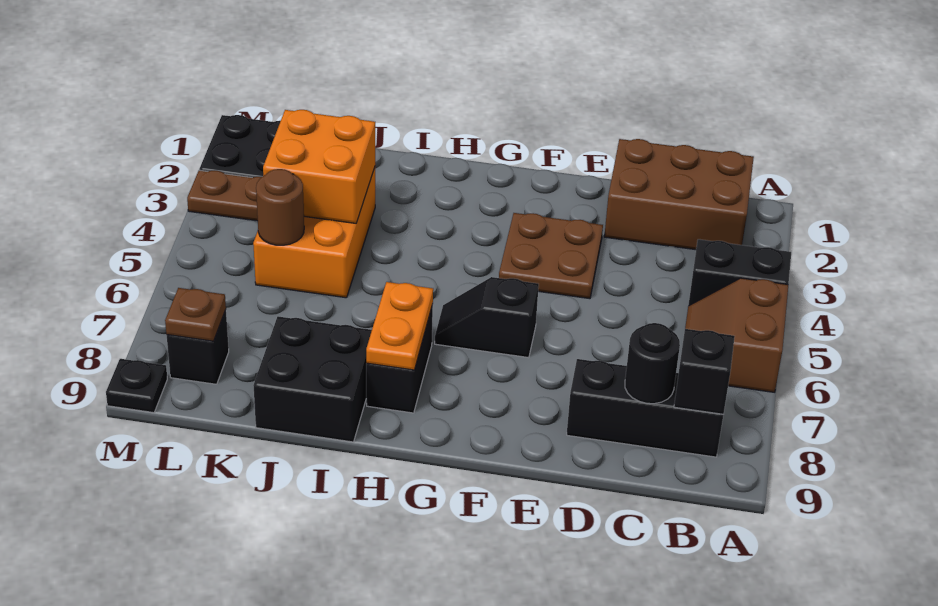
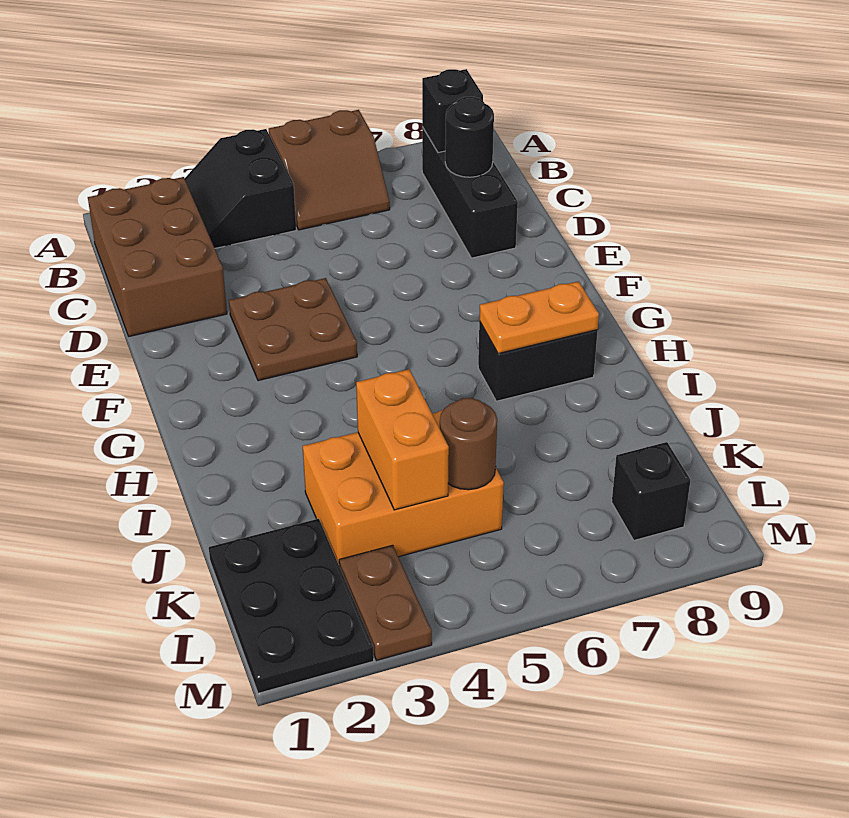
black slope F6:G6 level 1 top F -> none
black brick I8:J9 level 1 -> none
orange brick J3:K4 level 2 -> orange brick J4:K4 level 2
brown plate L8 level 2 -> none
black plate M9 level 1 -> none

